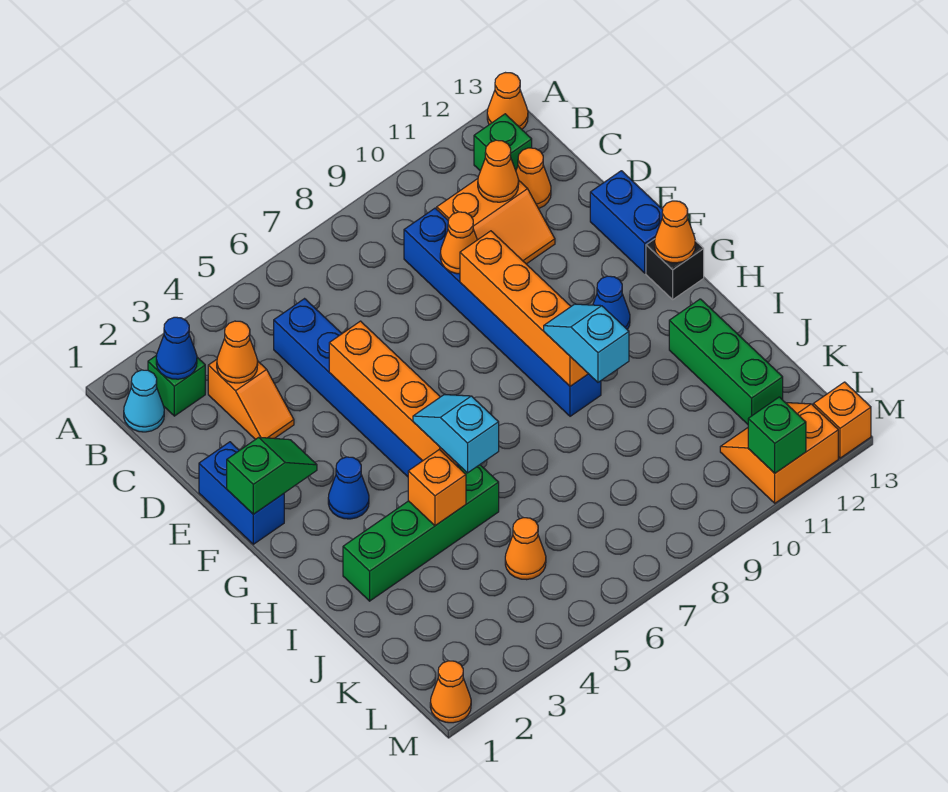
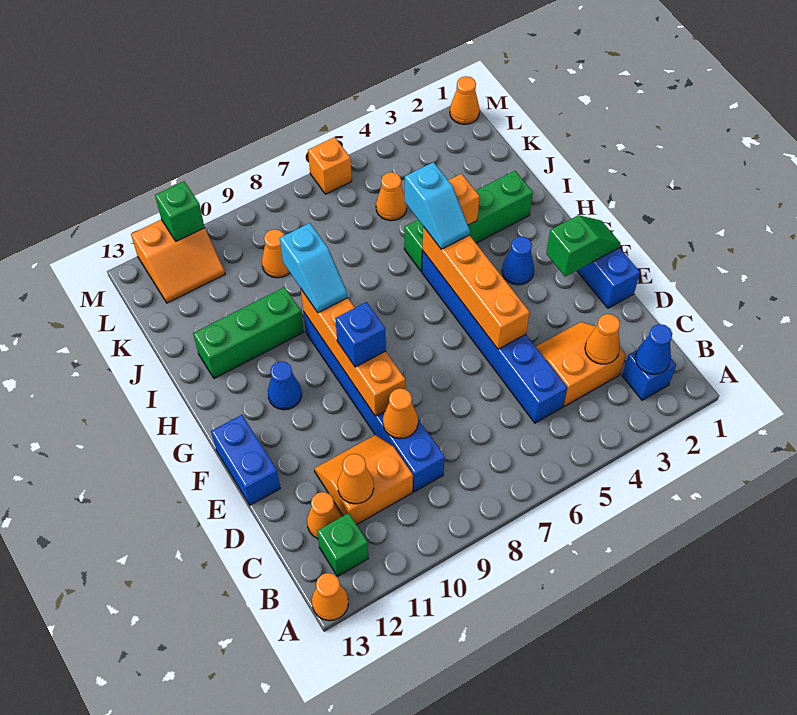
cyan cone B1 level 1 -> none
green brick B2 level 1 -> blue brick B2 level 1
orange slope C3:D3 level 1 top C -> orange slope C3:D4 level 1 top C
green slope F1:F2 level 2 top 1 -> green slope F1:F2 level 2 top 2
none -> blue brick F9 level 3
black brick G13 level 1 -> none
orange cone G13 level 2 -> orange cone K9 level 1
green brick I12:K12 level 1 -> green brick I10:I12 level 1
orange brick M13 level 1 -> orange brick M6 level 1

